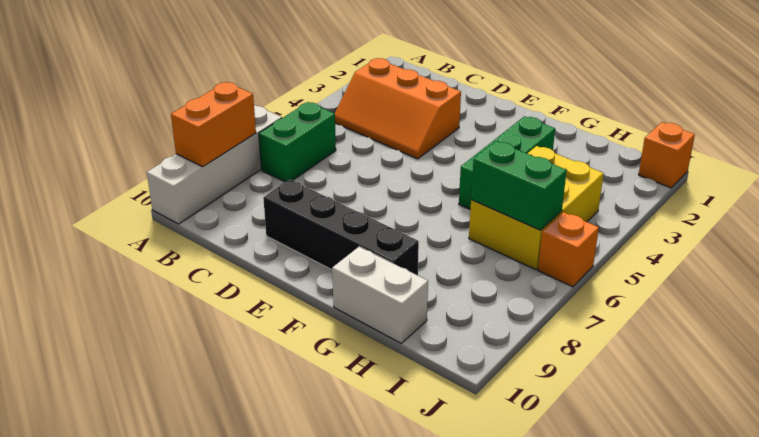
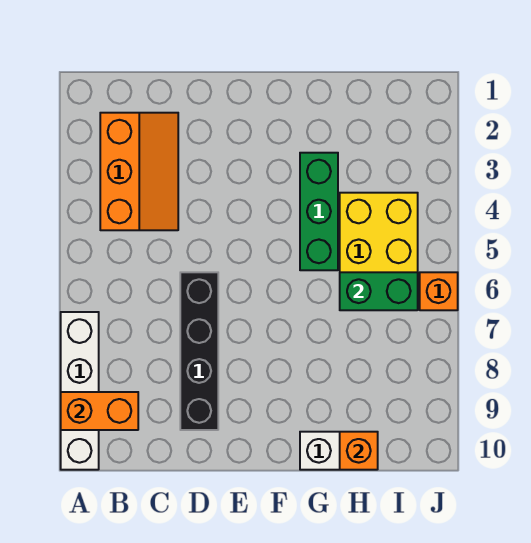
orange brick A8:A9 level 2 -> orange brick A9:B9 level 2
orange slope B3:D4 level 1 top 3 -> orange slope B2:C4 level 1 top B
green brick B6:B7 level 1 -> none
black brick D9:G9 level 1 -> black brick D6:D9 level 1
orange brick J1 level 1 -> orange brick H10 level 2

